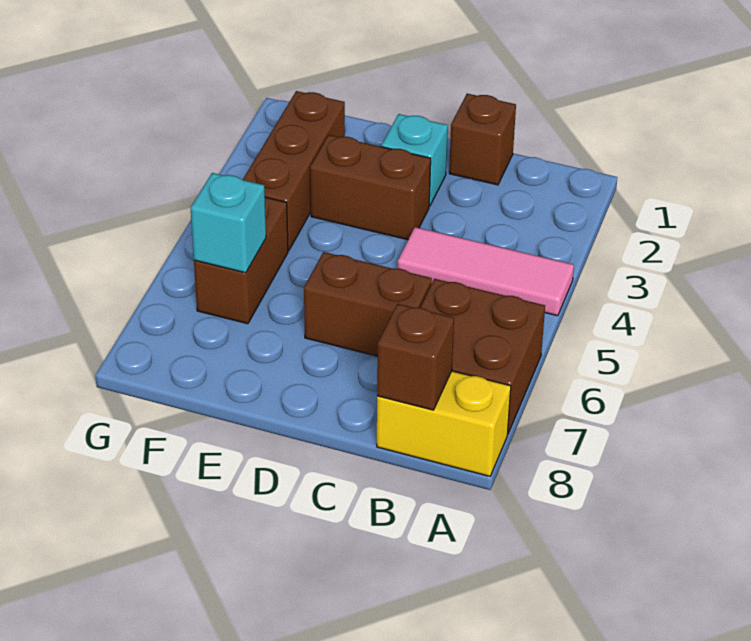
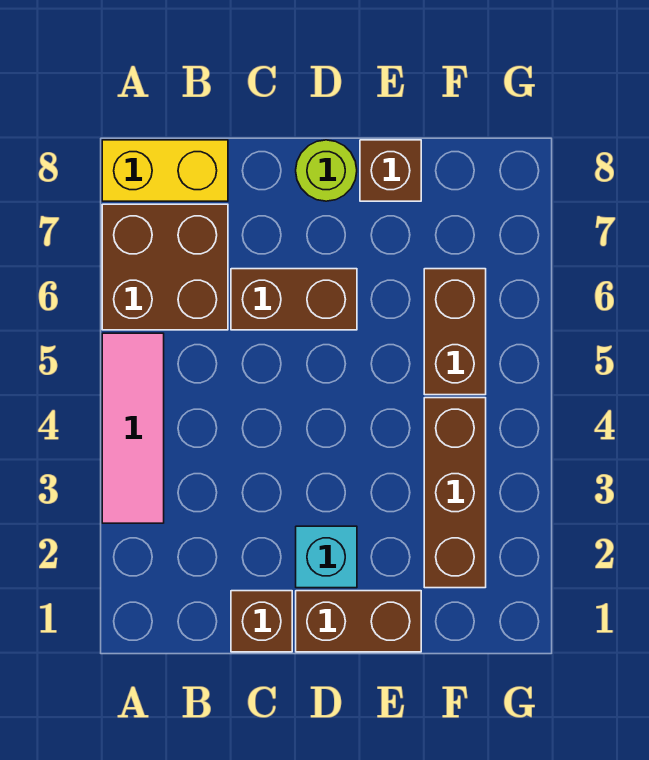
pink tile A4:C4 level 1 -> pink tile A3:A5 level 1
brown brick B8 level 2 -> brown brick E8 level 1
brown brick D3:E3 level 1 -> brown brick D1:E1 level 1
none -> lime round brick D8 level 1
cyan brick F6 level 2 -> none

